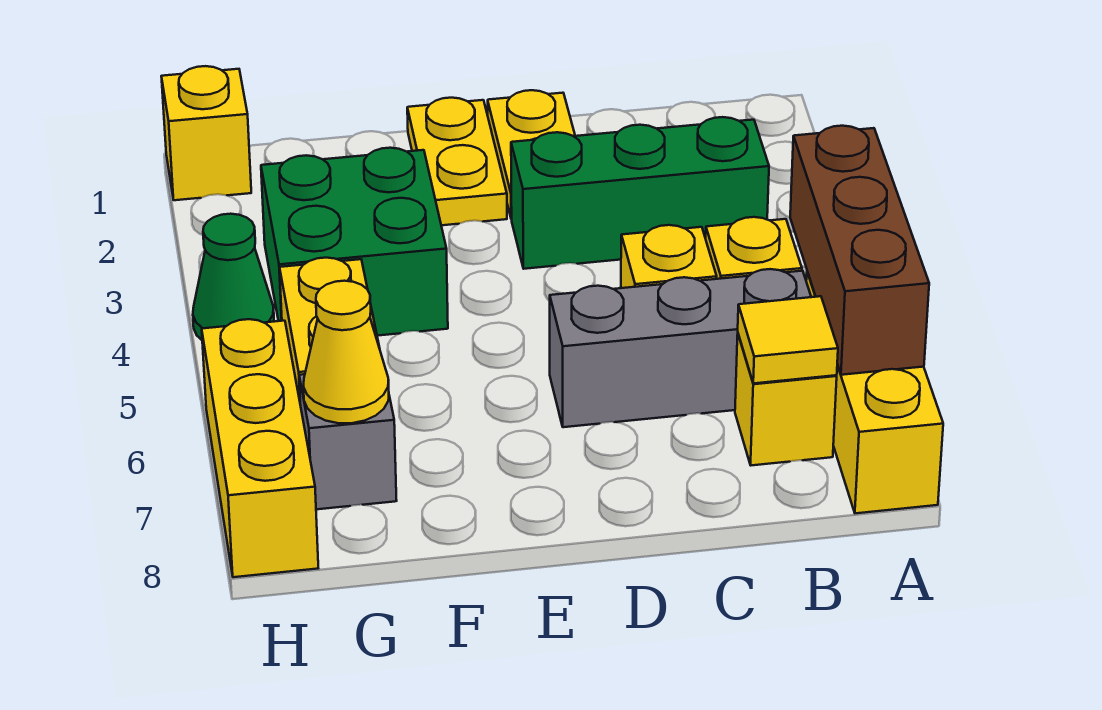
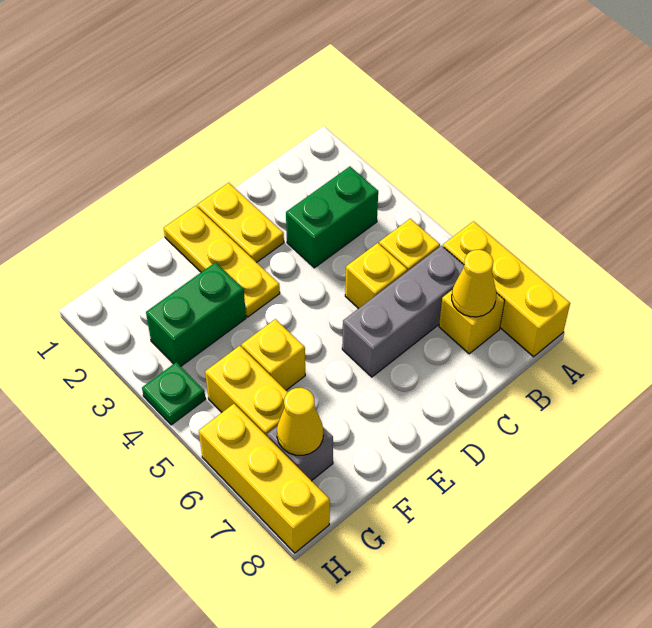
brown brick A5:A7 level 2 -> none
green brick B3:D3 level 1 -> green brick B3:C3 level 1
yellow tile B7 level 2 -> yellow cone B7 level 2
yellow plate E1:E2 level 1 -> yellow plate E1:E3 level 1
green brick F3:G4 level 1 -> green brick F3:G3 level 1
yellow brick H1 level 1 -> yellow brick F5 level 1
green cone H4 level 1 -> green plate H4 level 1

